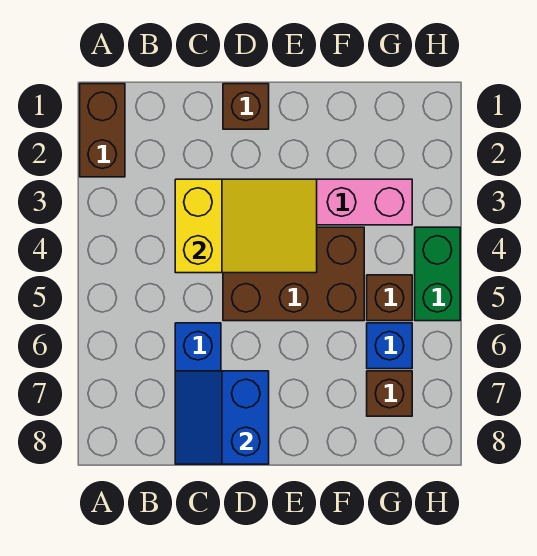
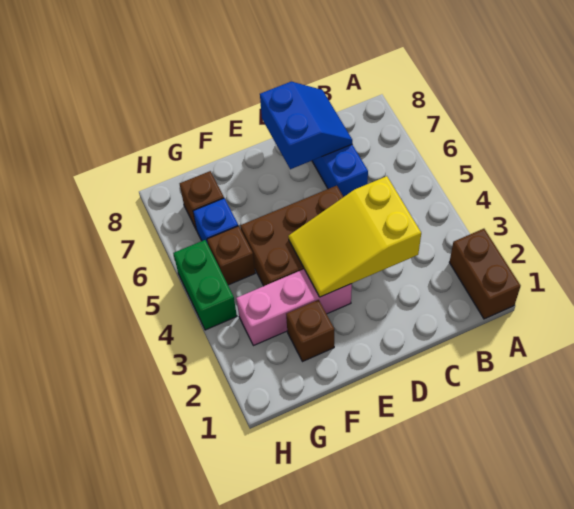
brown brick D1 level 1 -> brown brick F2 level 1

